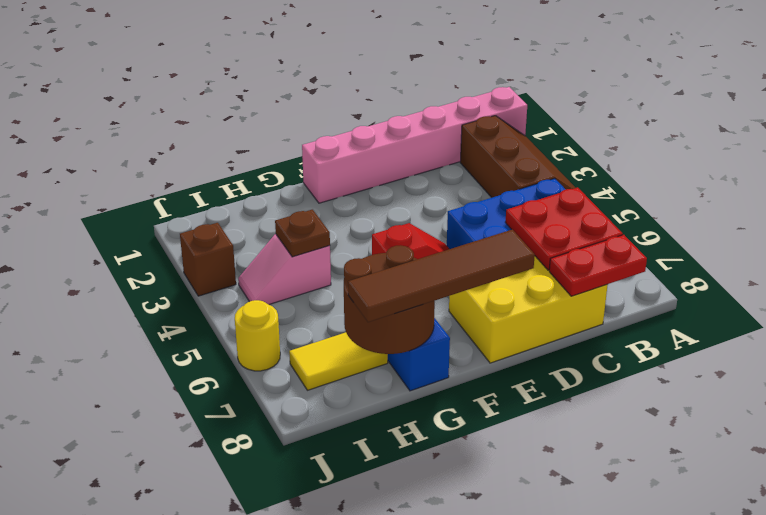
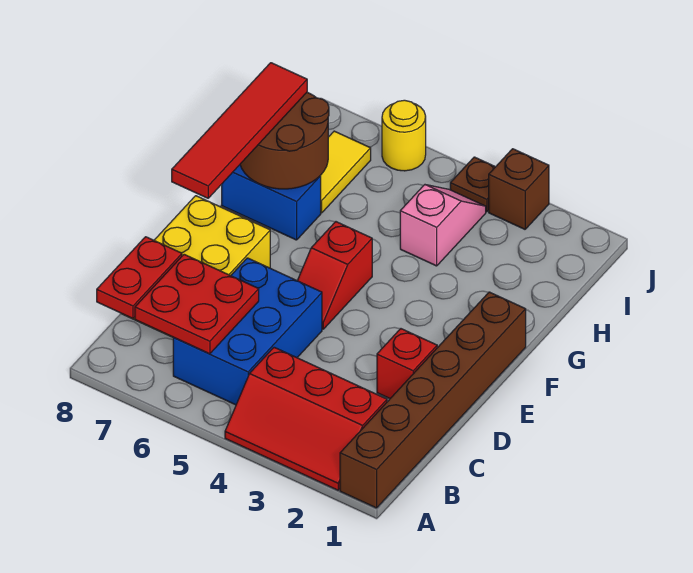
pink brick A1:F1 level 1 -> brown brick A1:F1 level 1
brown slope A2:B4 level 1 top B -> red slope A2:B4 level 1 top B
none -> red brick D2 level 1
brown tile E8:H8 level 3 -> red tile E8:H8 level 3
brown plate H4 level 2 -> brown plate J4 level 1

